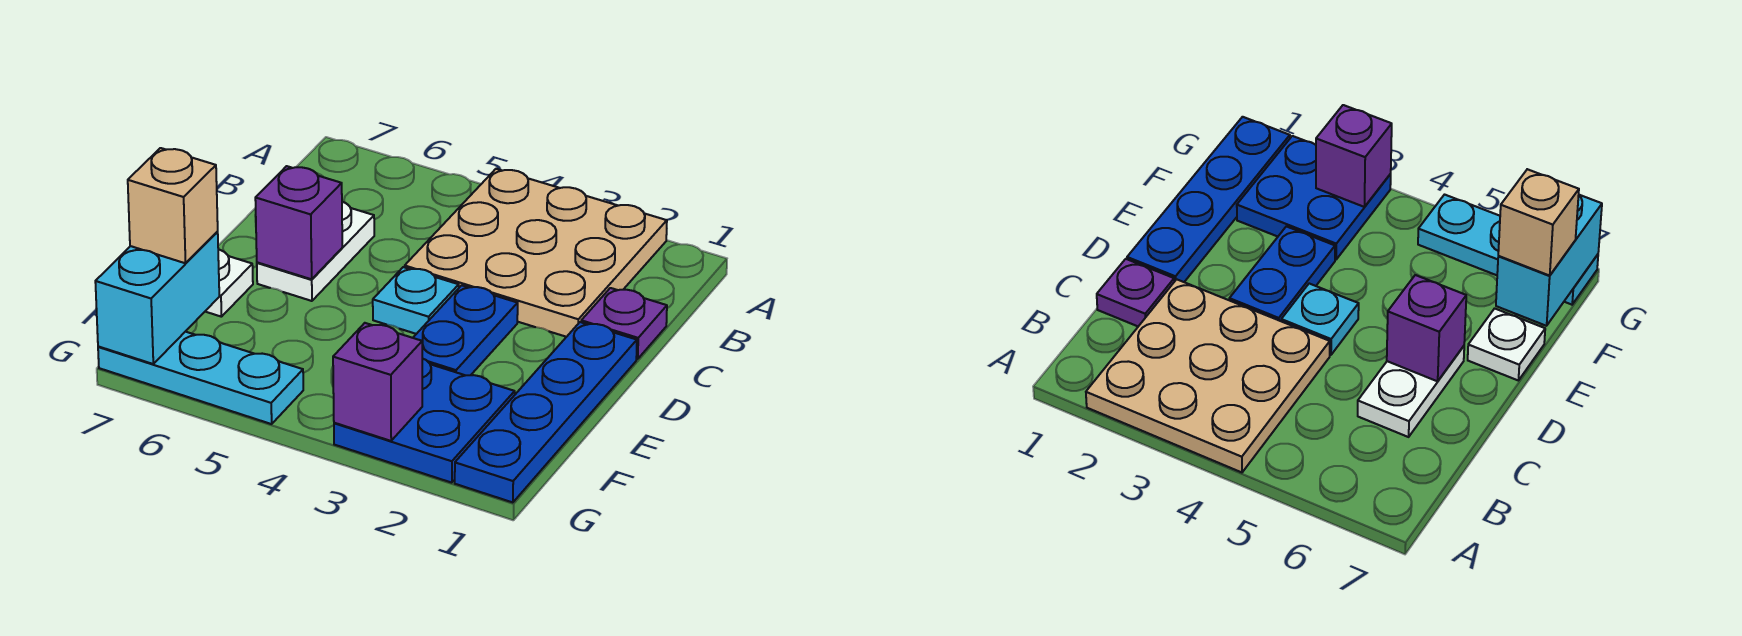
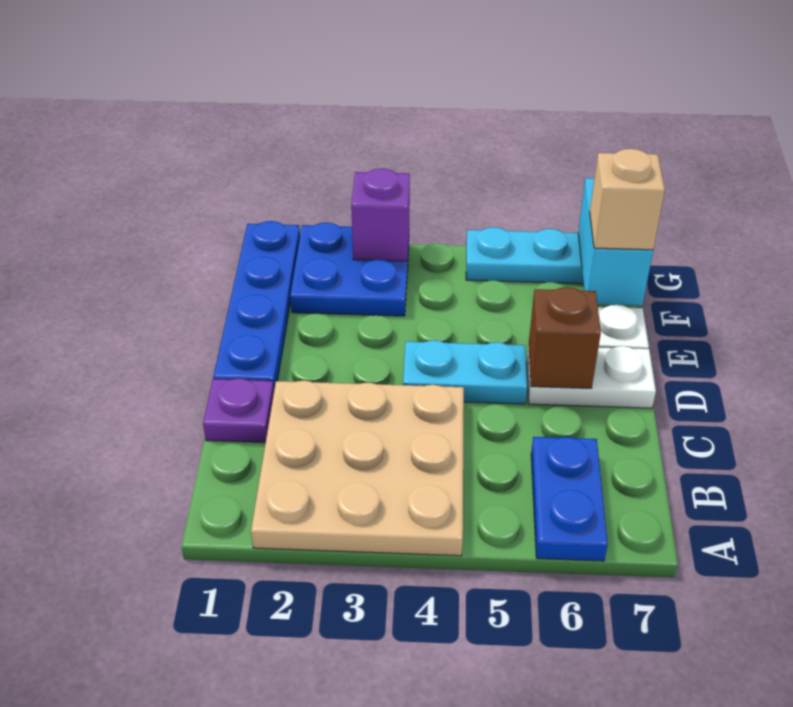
white plate C6:D6 level 1 -> white plate D6:D7 level 1
blue plate D3:E3 level 1 -> blue plate A6:B6 level 1
cyan plate D4 level 1 -> cyan plate D4:D5 level 1
purple brick D6 level 2 -> brown brick D6 level 2

